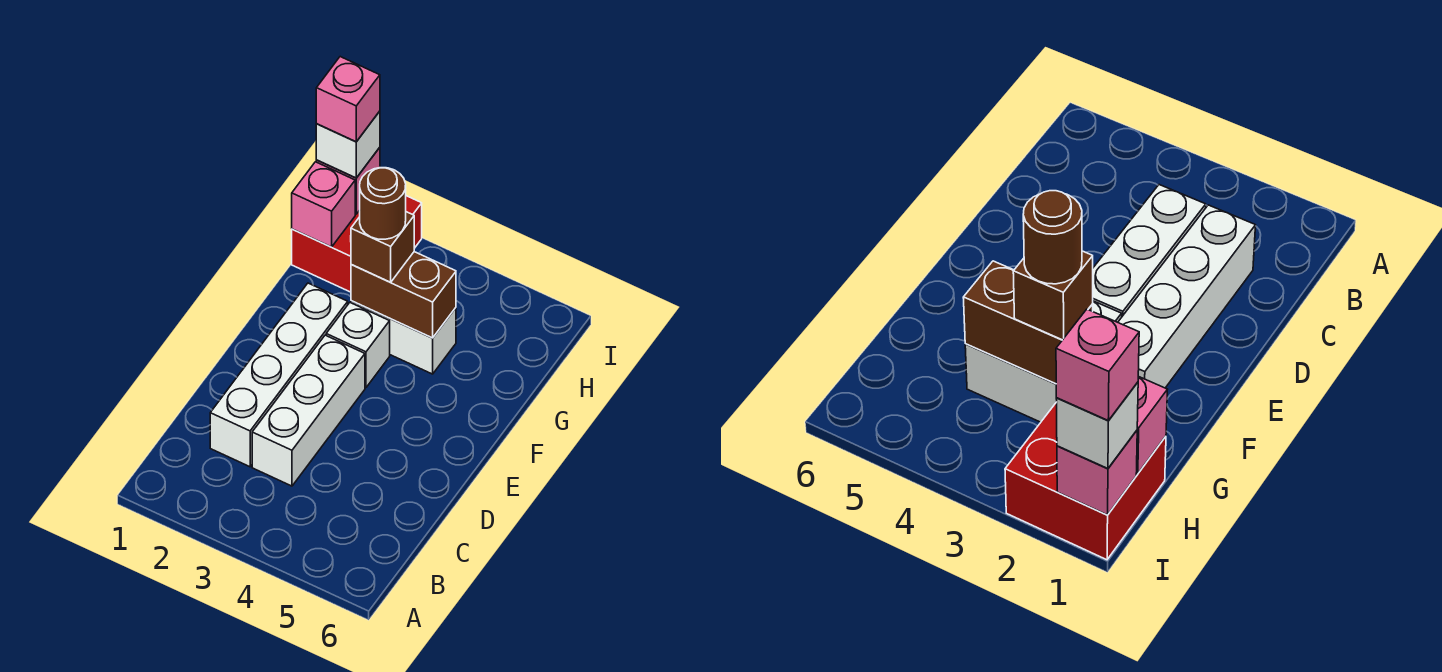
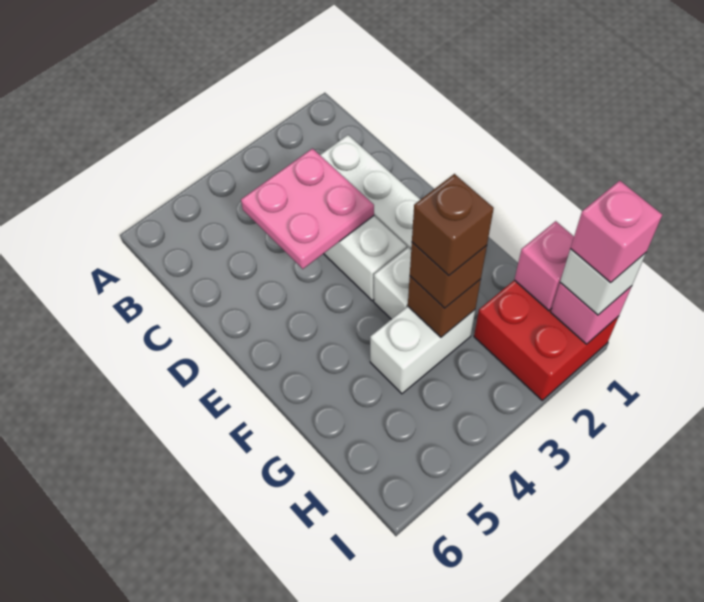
none -> pink plate C3:D4 level 2
brown brick G3:G4 level 2 -> brown brick G3 level 2
brown round brick G3 level 4 -> brown brick G3 level 4

